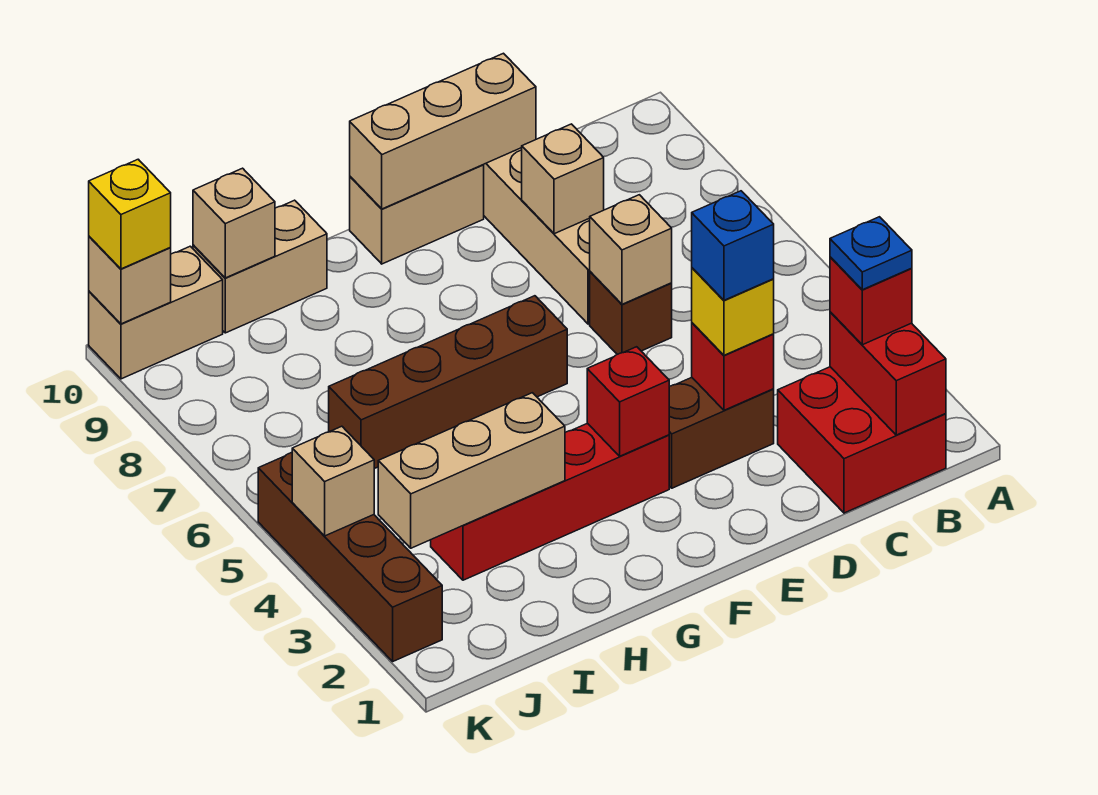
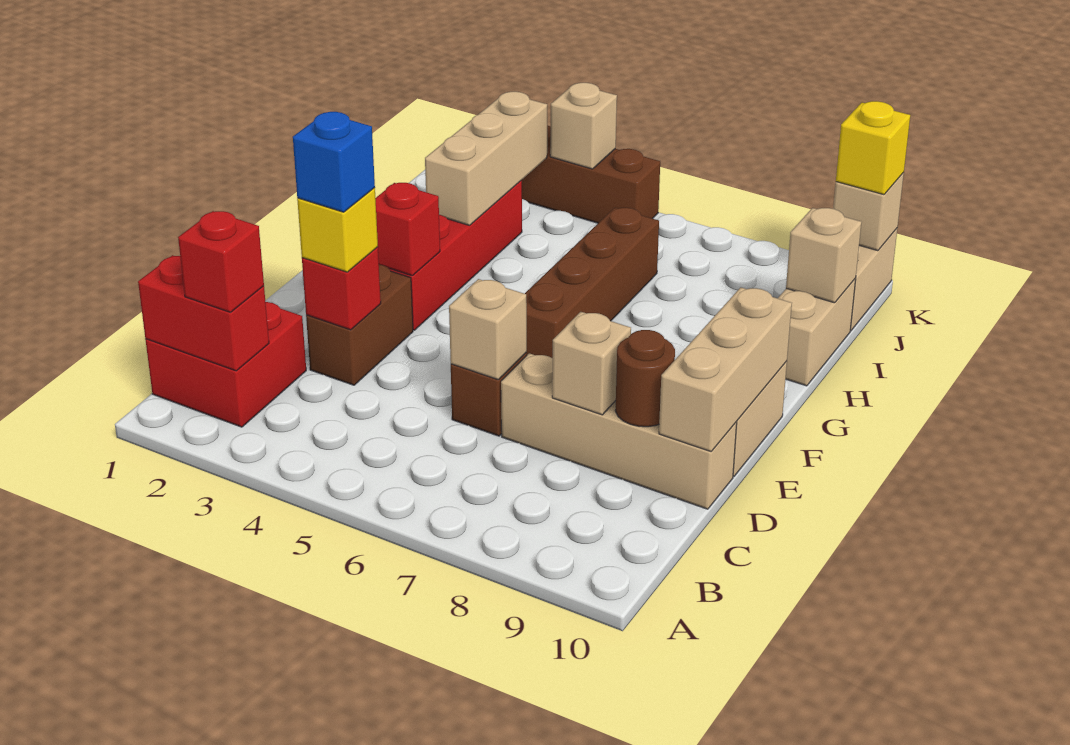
blue plate B2 level 4 -> none
none -> brown round brick D9 level 2

